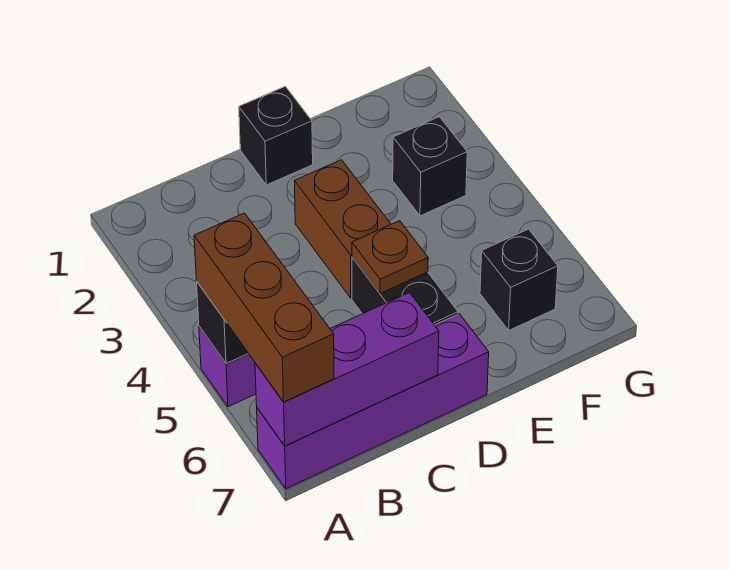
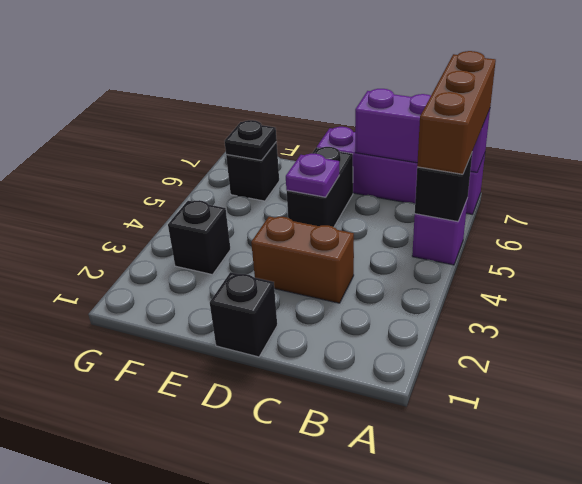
brown brick D3:D4 level 1 -> brown brick C3:D3 level 1
brown plate D5 level 2 -> purple plate D5 level 2
none -> black plate F6 level 2

